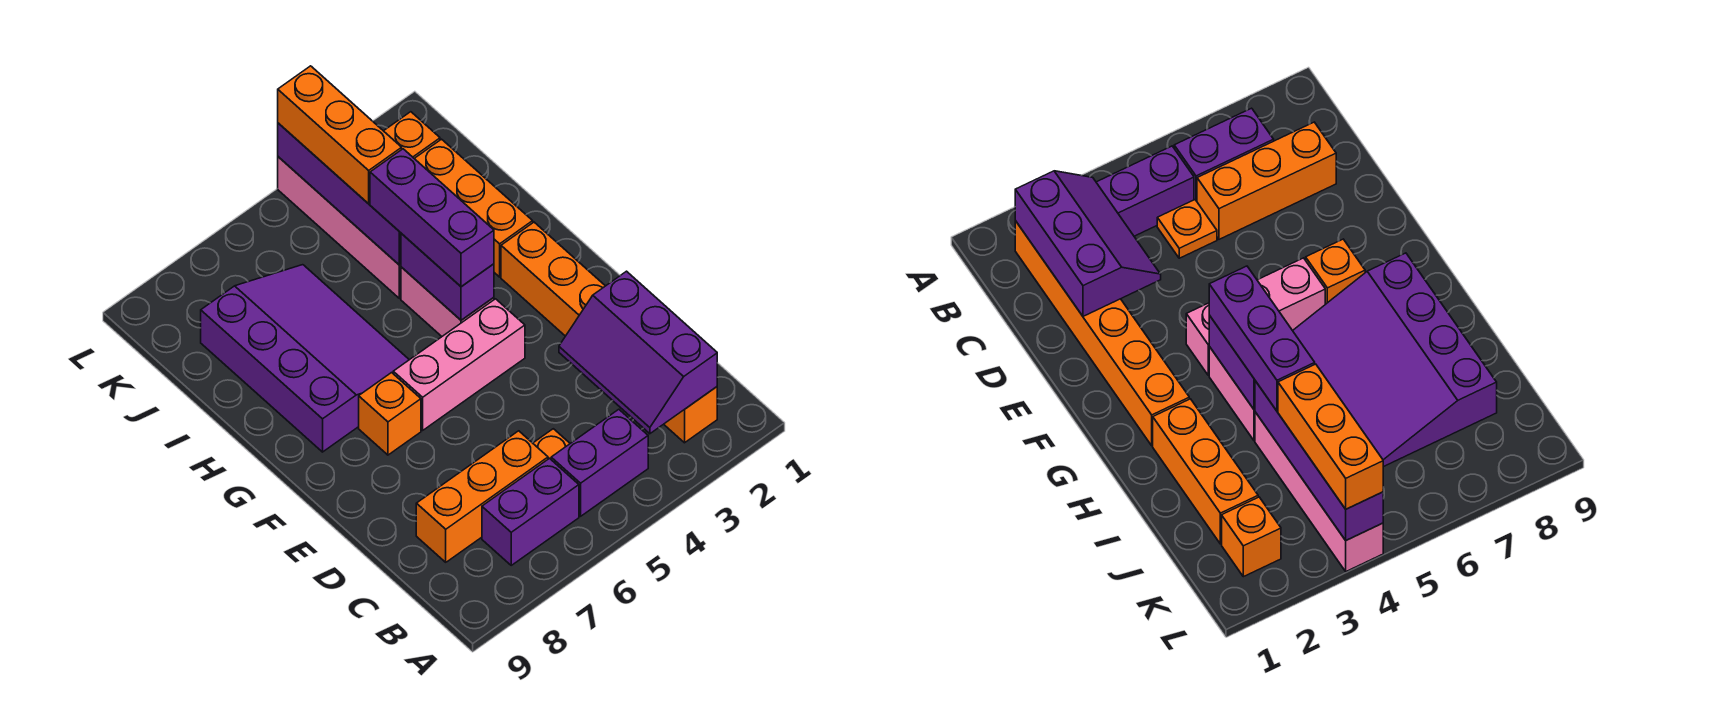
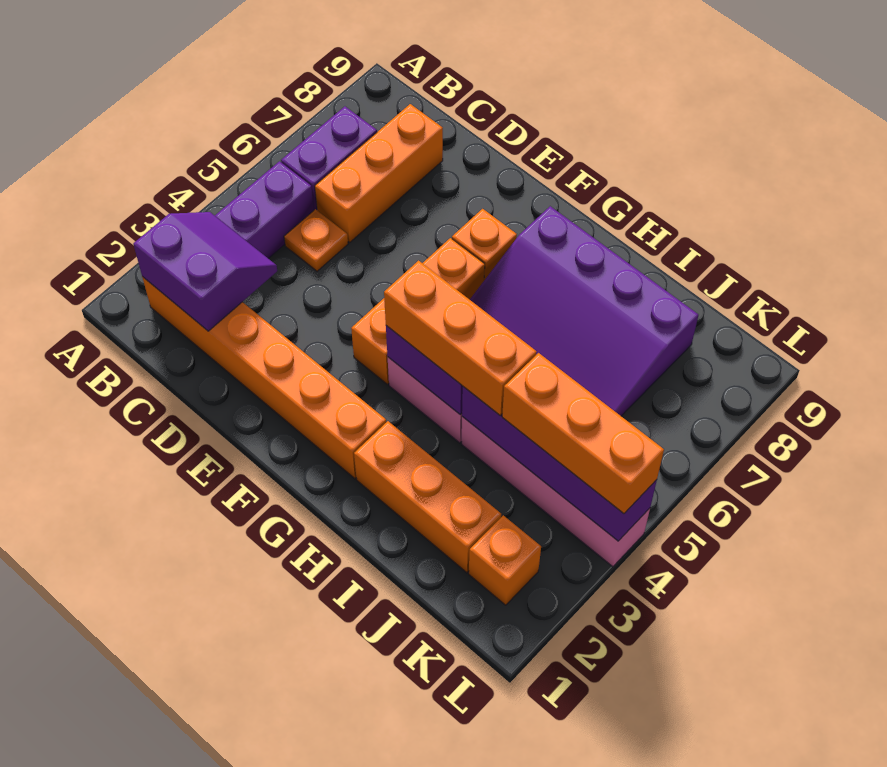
purple slope B2:D3 level 2 top 2 -> purple slope B2:C3 level 2 top 2
pink brick F4:F6 level 1 -> orange brick F4:F6 level 1
purple brick G4:I4 level 3 -> orange brick G4:I4 level 3

